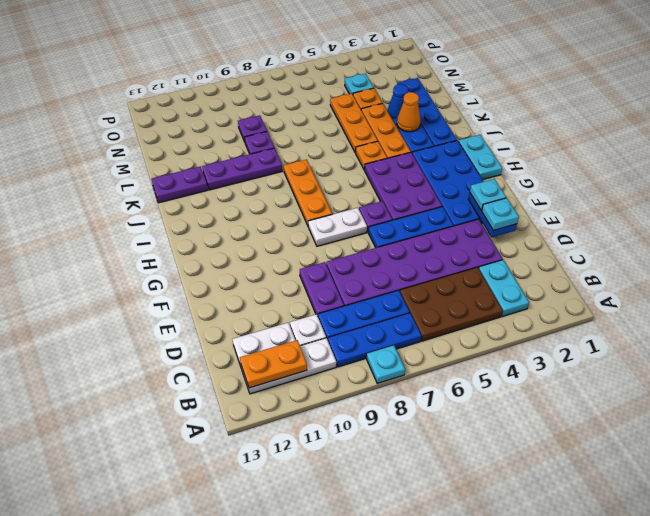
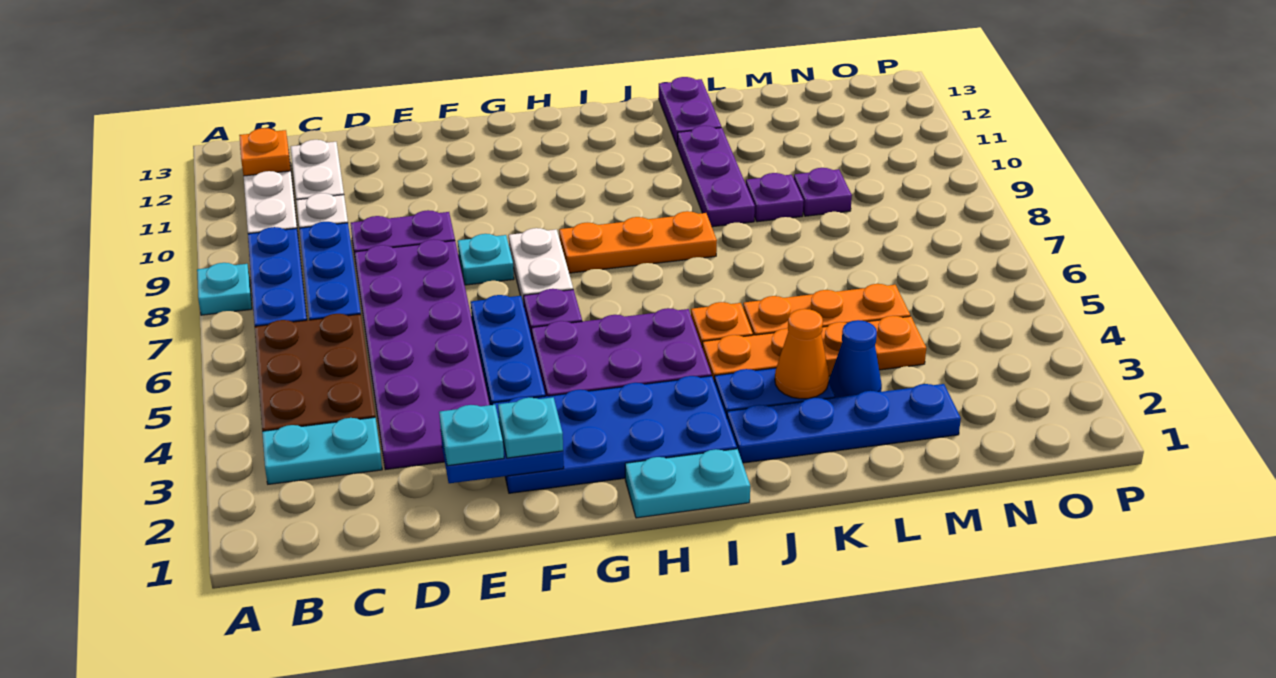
orange plate B11:B12 level 2 -> orange plate B12 level 2
cyan plate N4 level 1 -> cyan plate F8 level 1

